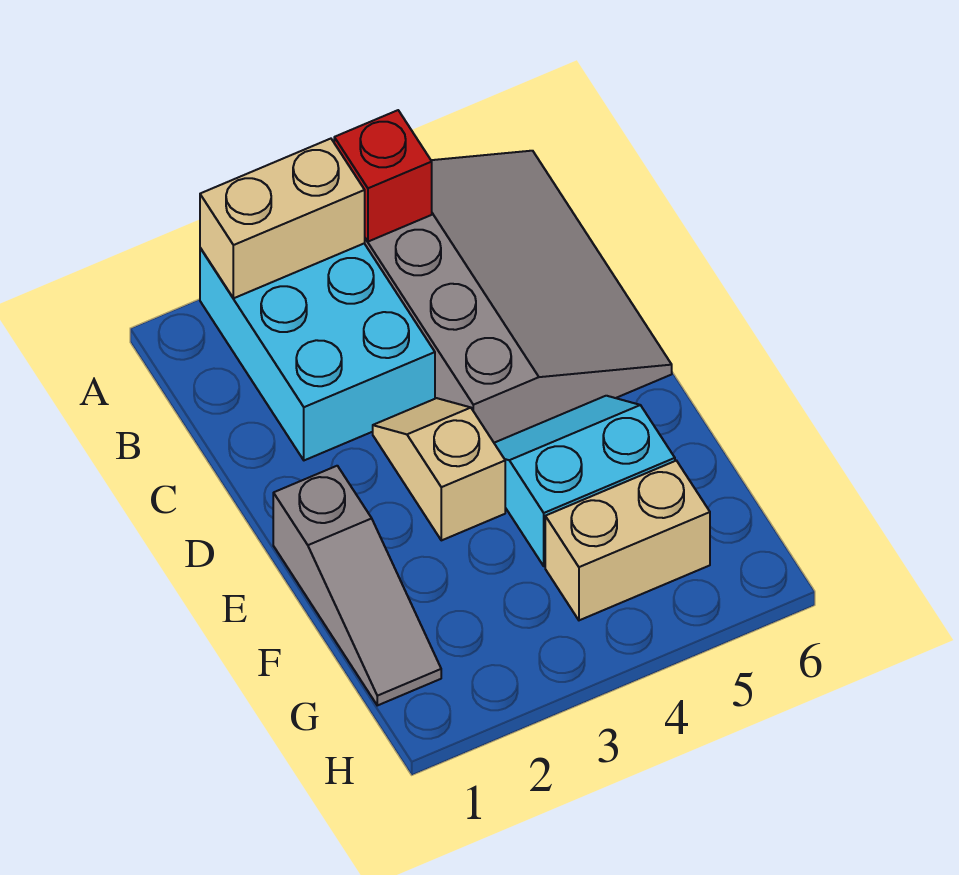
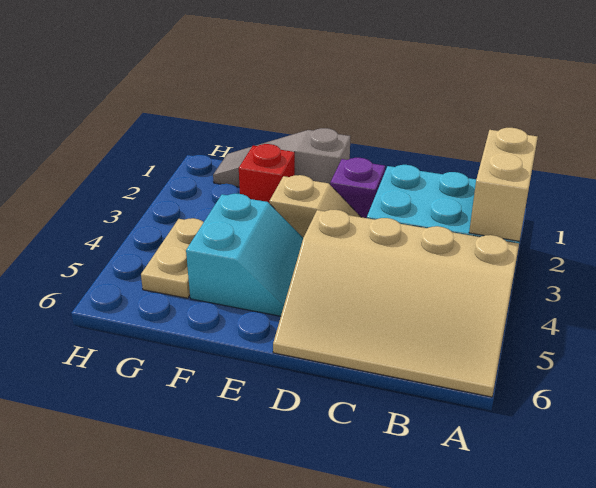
grey slope A4:D6 level 1 top 4 -> tan slope A4:D6 level 1 top 4
red brick A4 level 2 -> red brick F2 level 1
none -> purple brick D2 level 1
tan brick G4:G5 level 1 -> tan plate G4:G5 level 1

